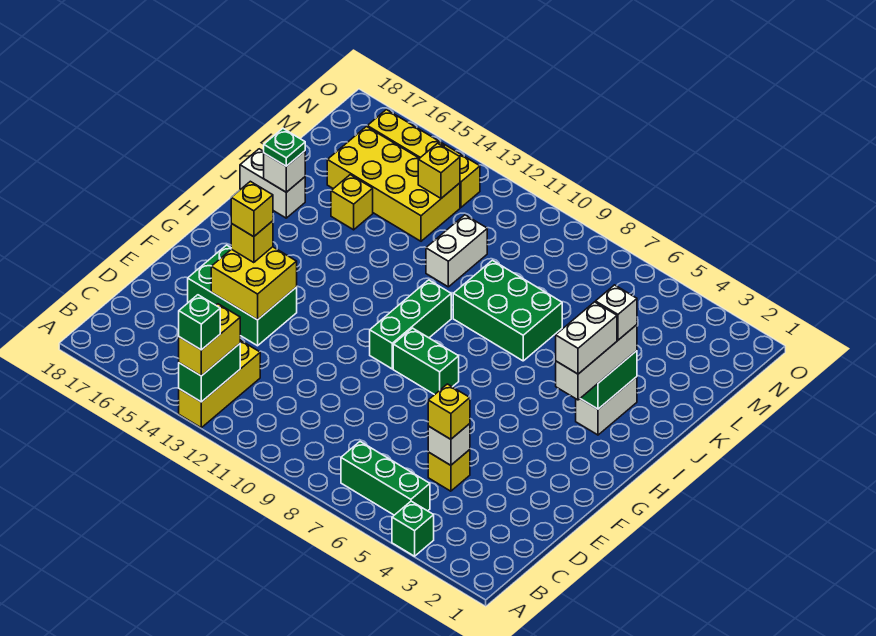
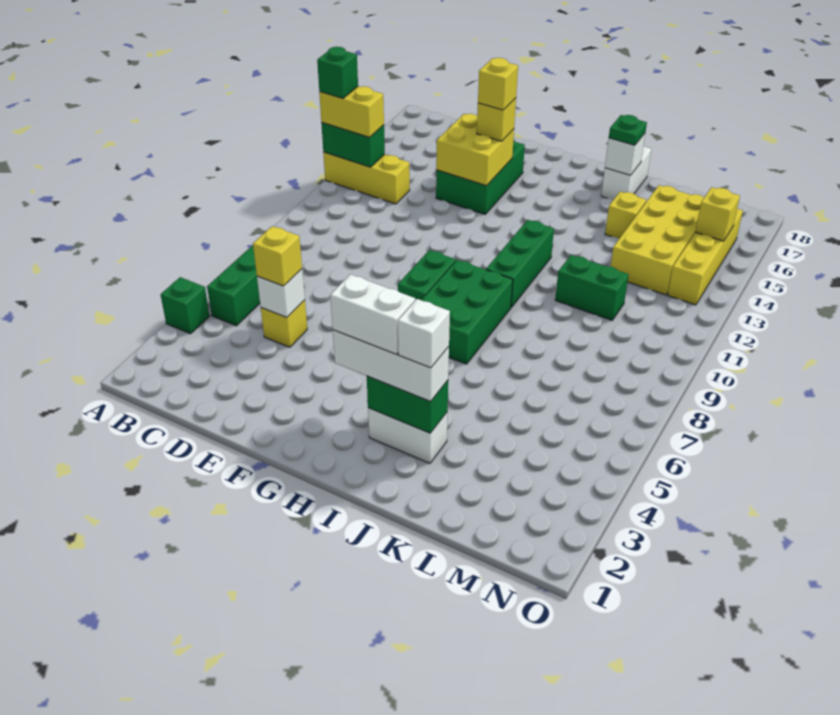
green brick G10:I10 level 1 -> green brick I10:I12 level 1
green brick J7:K9 level 1 -> green brick H7:I9 level 1
white brick K11:L11 level 1 -> green brick K11:L11 level 1
yellow brick M13 level 2 -> yellow brick N15 level 2

